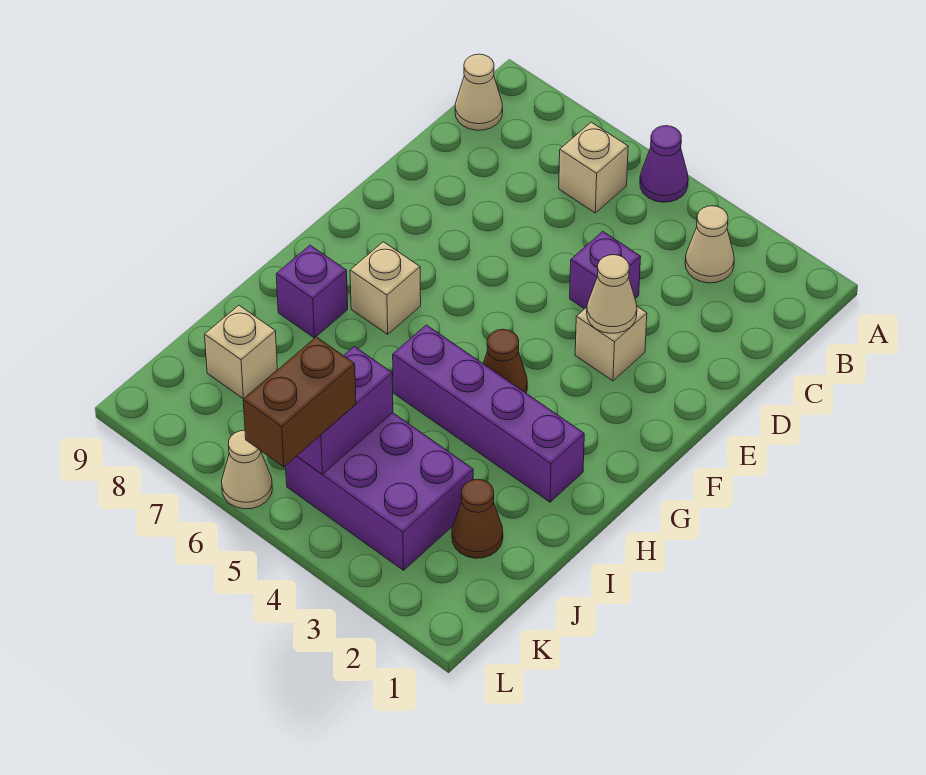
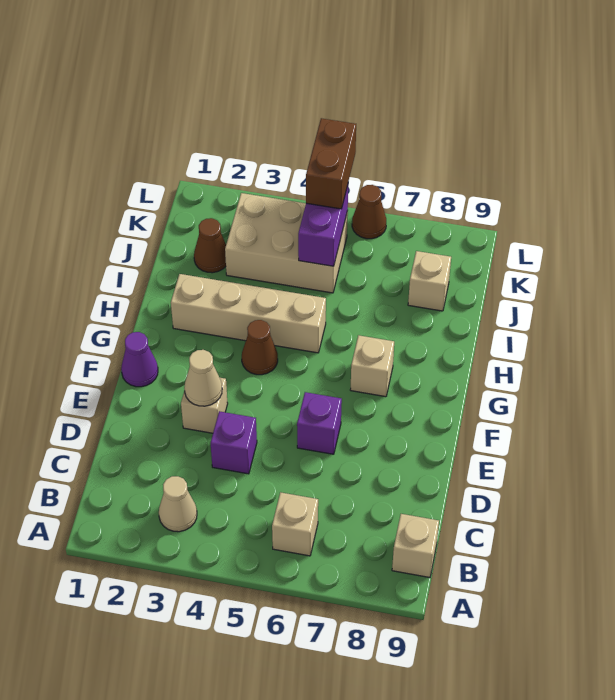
purple cone A5 level 1 -> purple cone F1 level 1
tan cone B9 level 1 -> tan brick B9 level 1
purple brick H2:H5 level 1 -> tan brick H2:H5 level 1
purple brick H8 level 1 -> purple brick E6 level 1
purple brick J3:K5 level 1 -> tan brick J3:K5 level 1
tan cone L6 level 1 -> brown cone L6 level 1

